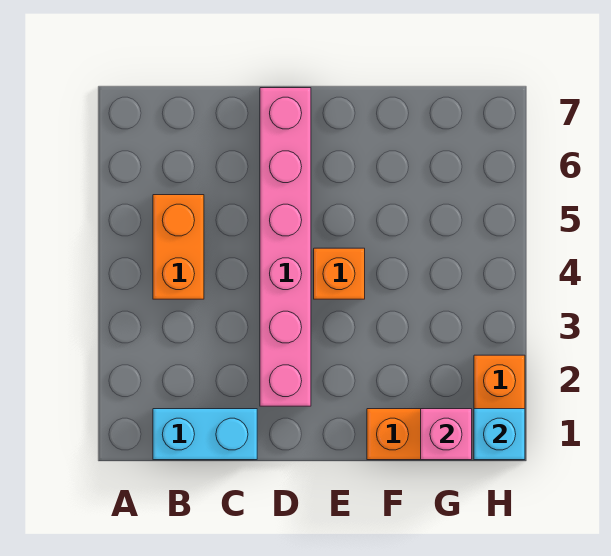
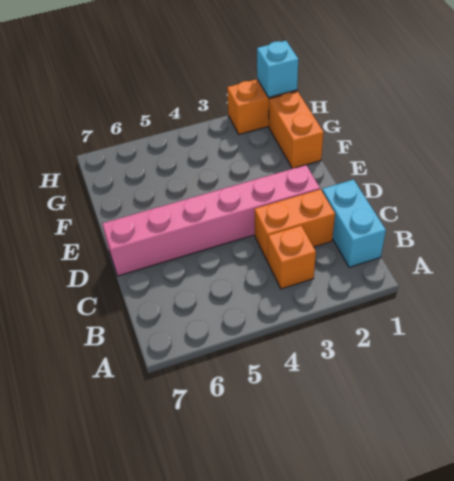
orange brick B4:B5 level 1 -> orange brick C2:C3 level 1
orange brick E4 level 1 -> orange brick B3 level 1
pink brick G1 level 2 -> none

